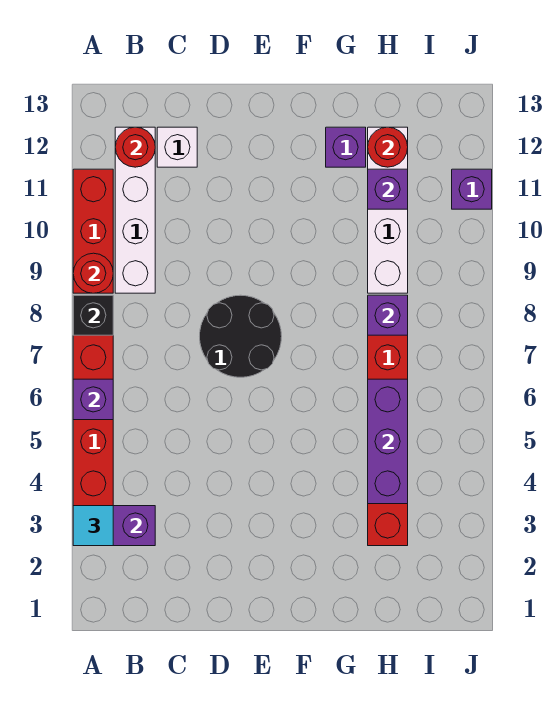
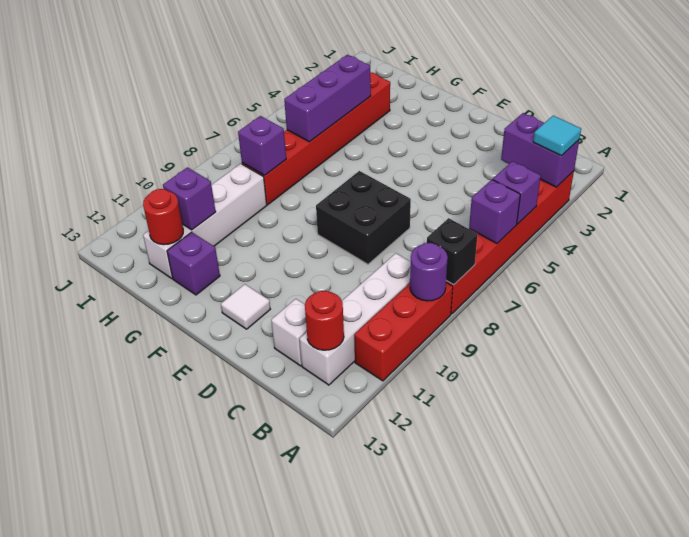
red round brick A9 level 2 -> purple round brick A9 level 2
black round brick D7:E8 level 1 -> black brick D7:E8 level 1
none -> white tile E12 level 1
purple brick J11 level 1 -> purple brick A5 level 2

